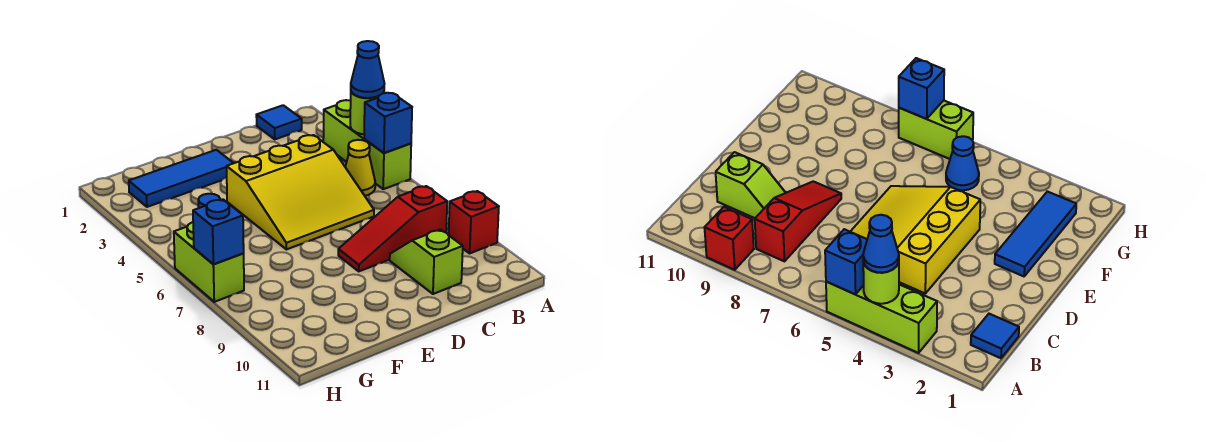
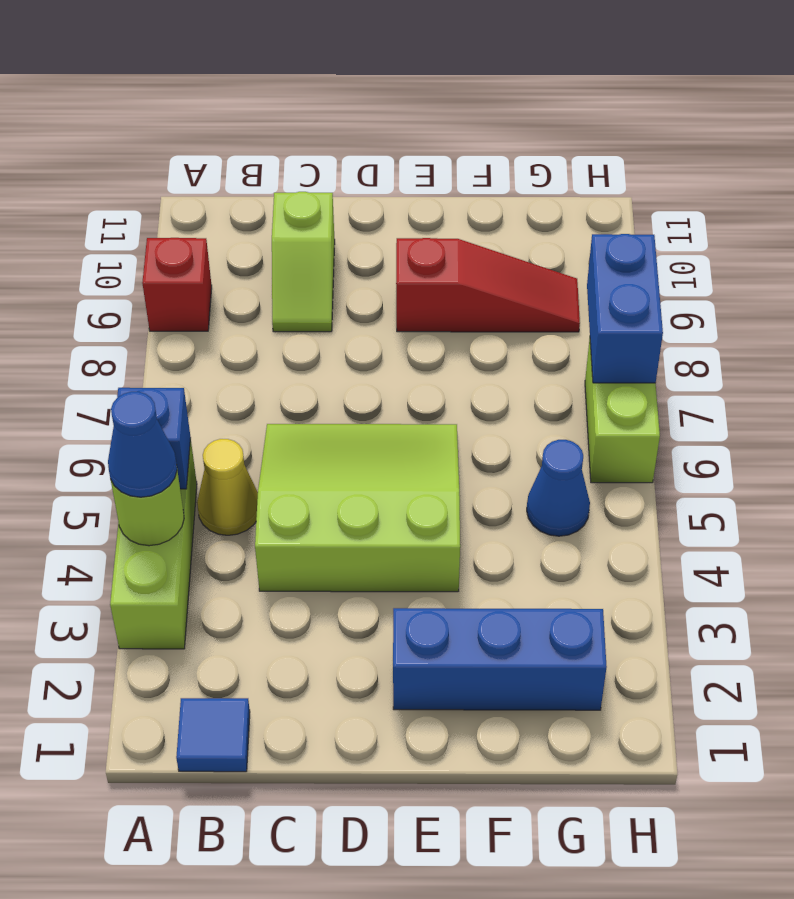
red slope B8:D8 level 1 top B -> red slope E9:G9 level 1 top E
yellow slope C4:E6 level 1 top 4 -> lime slope C4:E6 level 1 top 4
blue tile E2:G2 level 1 -> blue brick E2:G2 level 1
blue brick H7 level 2 -> blue brick H7:H8 level 2

